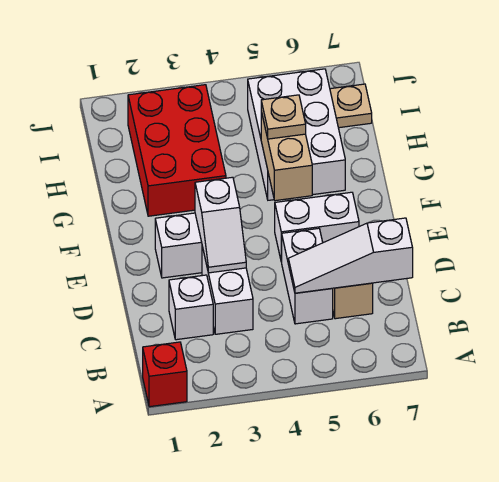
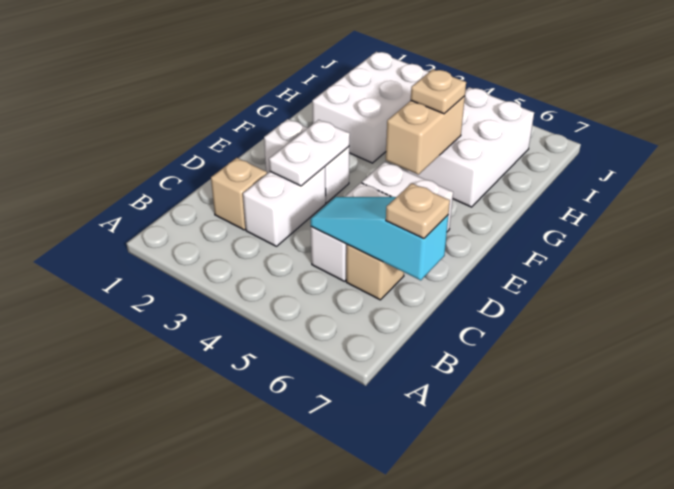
red brick A1 level 1 -> none
white brick C2 level 1 -> tan brick C2 level 1
white slope C5:C7 level 2 top 7 -> cyan slope C5:C7 level 2 top 7
white slope D3:E3 level 2 top E -> white plate D3:E3 level 2
red brick G2:I3 level 1 -> white brick G2:I3 level 1
tan plate I7 level 1 -> tan plate C7 level 3

